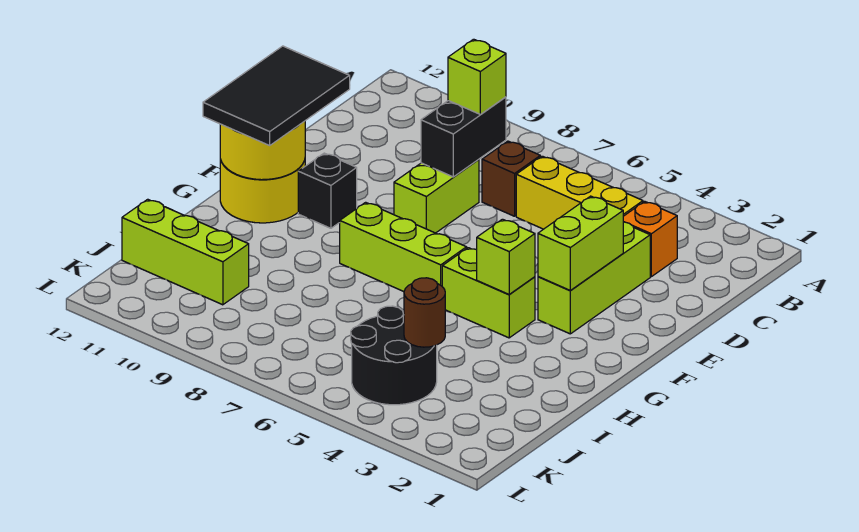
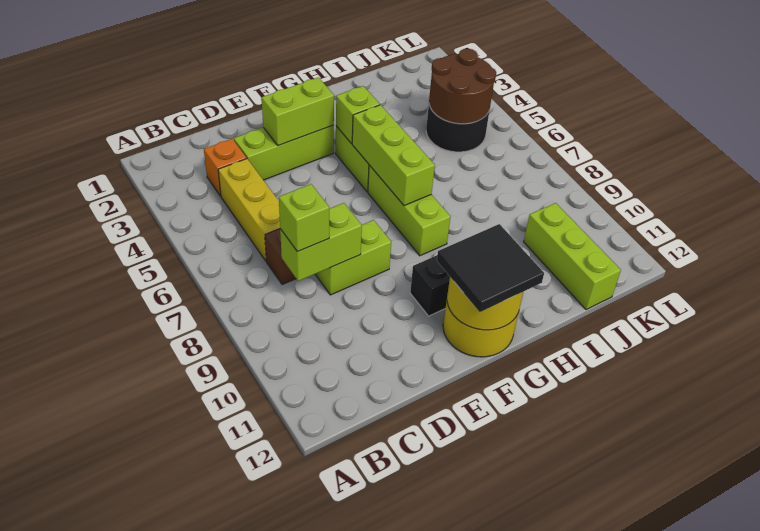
black brick C8:D8 level 2 -> lime brick C8:D8 level 2
black tile E11:G12 level 3 -> black tile F11:G12 level 3
none -> lime brick G5:G7 level 2
brown round brick J4 level 2 -> brown round brick J4:K5 level 2

